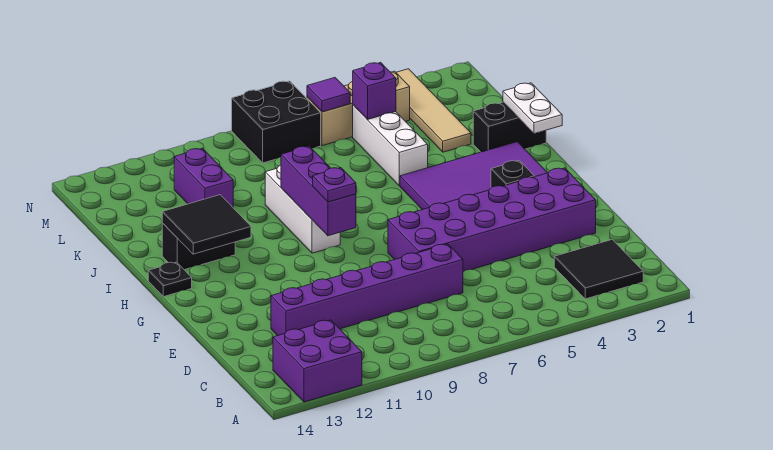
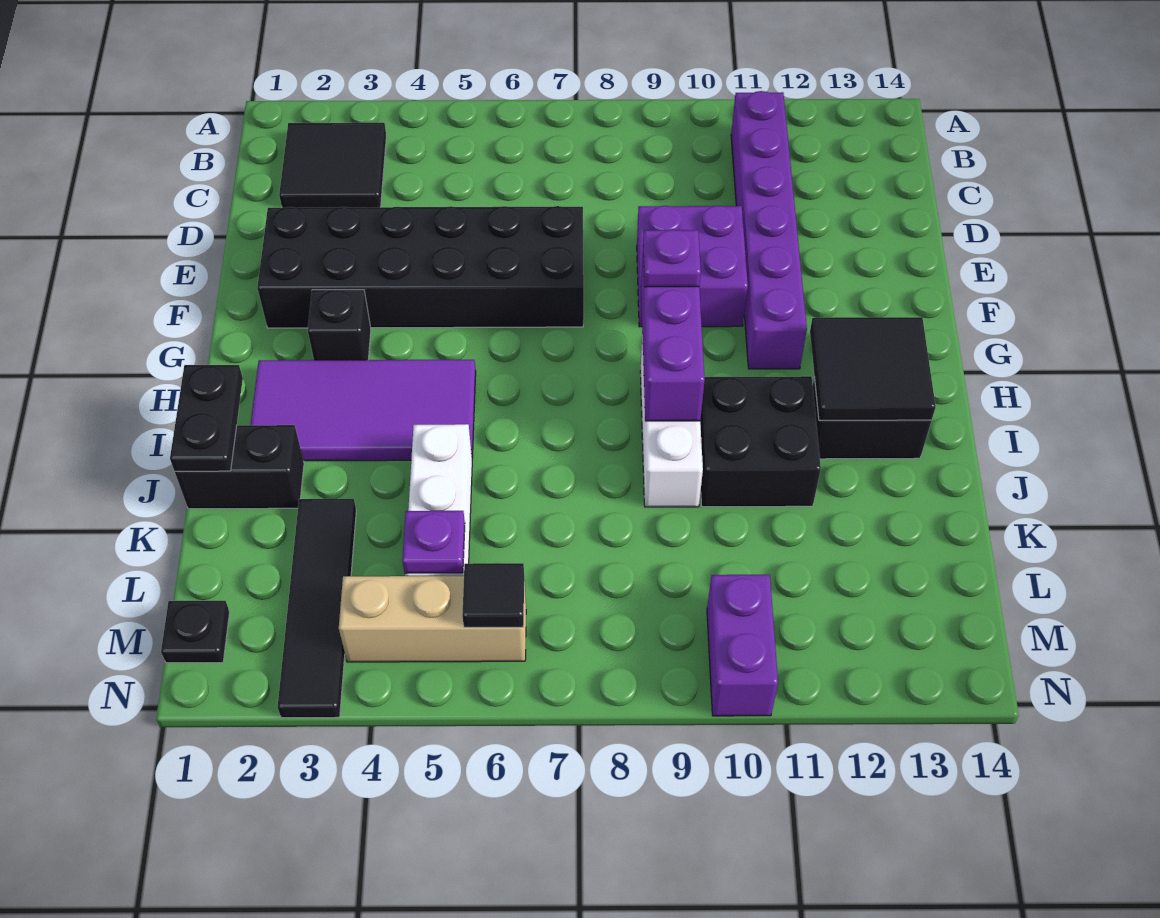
purple brick A12:B13 level 1 -> purple brick E9:F10 level 1
purple brick D7:D12 level 1 -> purple brick B11:G11 level 1
purple brick E2:F7 level 1 -> black brick E2:F7 level 1
black plate H14 level 1 -> black plate M1 level 1
white plate I1:J1 level 2 -> black plate I1:J1 level 2
tan tile K3:N3 level 1 -> black tile K3:N3 level 1
purple brick K11:L11 level 1 -> purple brick M10:N10 level 1
purple brick L5 level 2 -> purple plate L5 level 2
purple tile M6 level 2 -> black tile M6 level 2
black brick M7:N8 level 1 -> black brick I10:J11 level 1

